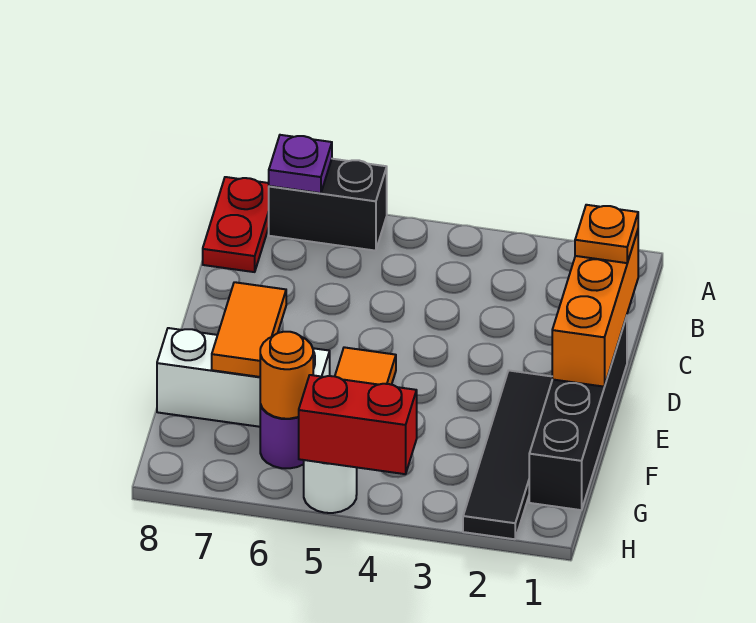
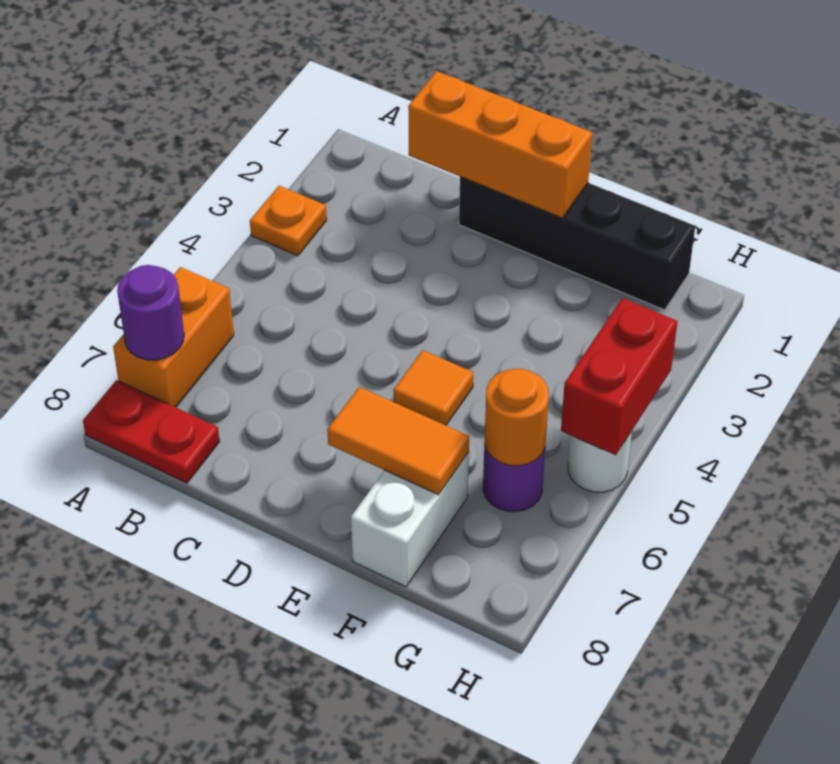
black brick A6:A7 level 1 -> orange brick A6:A7 level 1
purple plate A7 level 2 -> purple round brick A7 level 2
orange plate C1 level 3 -> orange plate A3 level 1
black tile E2:H2 level 1 -> none
white brick F6:F8 level 1 -> white brick F7:F8 level 1

